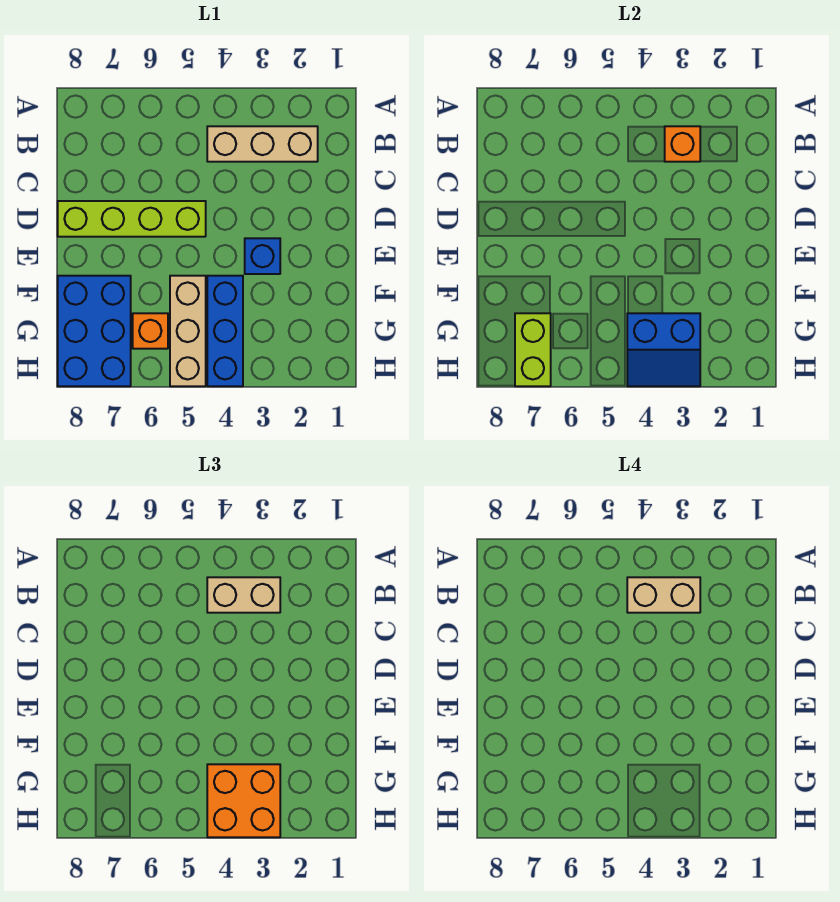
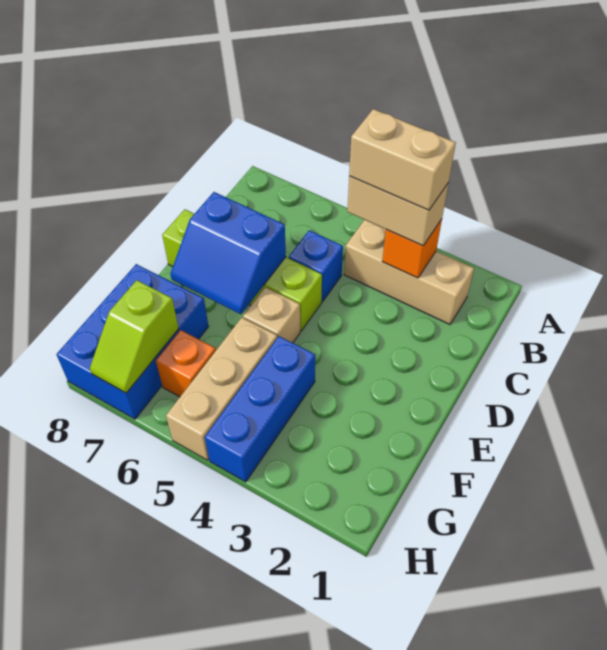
blue brick E3 level 1 -> blue brick C5 level 1
none -> tan brick E5 level 1
blue slope G3:H4 level 2 top G -> blue slope D6:E7 level 2 top D
orange brick G3:H4 level 3 -> none
lime brick G7:H7 level 2 -> lime slope G7:H7 level 2 top G

